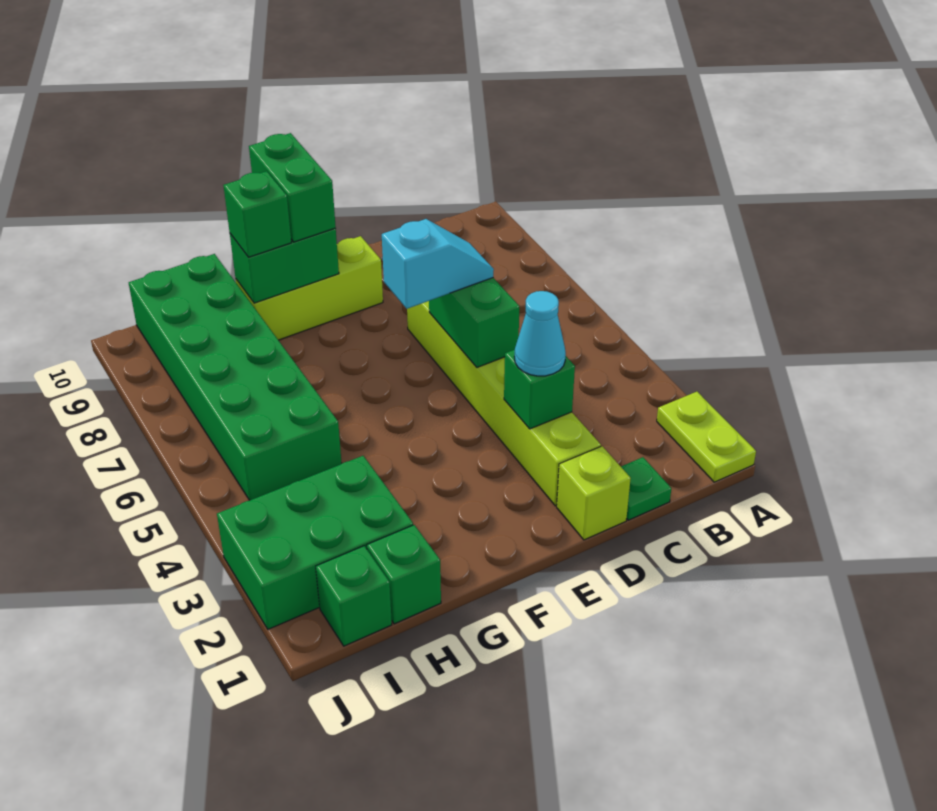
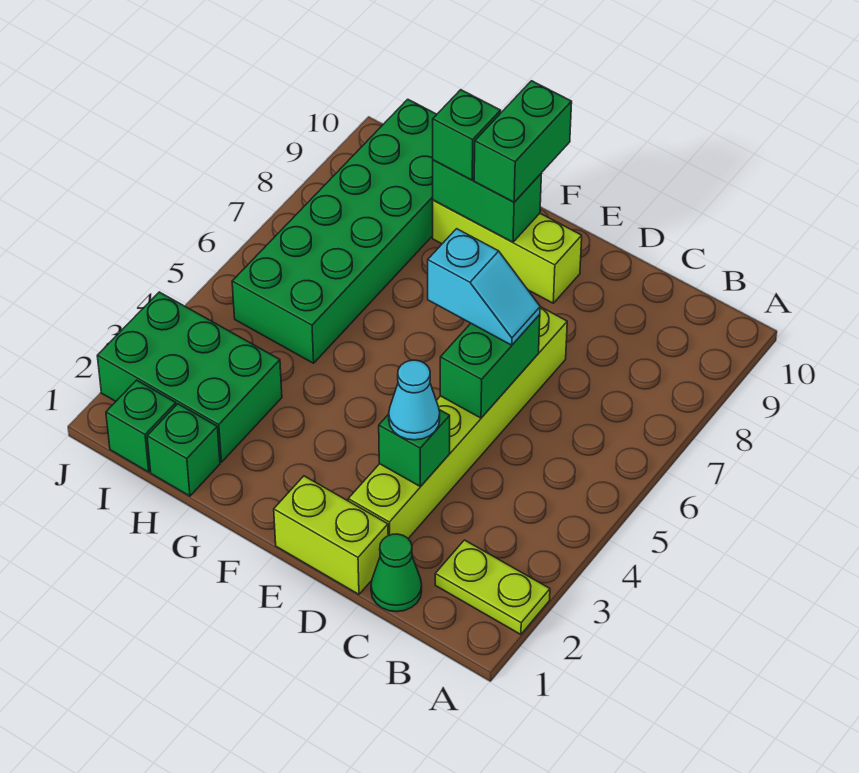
lime plate A1:A2 level 1 -> lime plate A2:B2 level 1
green plate C1 level 1 -> green cone C1 level 1
lime brick D1 level 1 -> lime brick D1:E1 level 1

